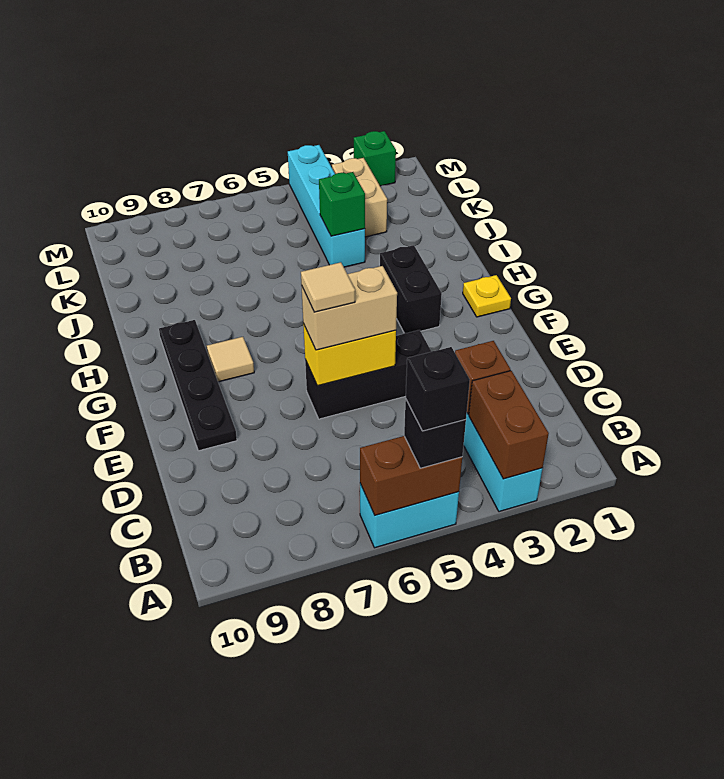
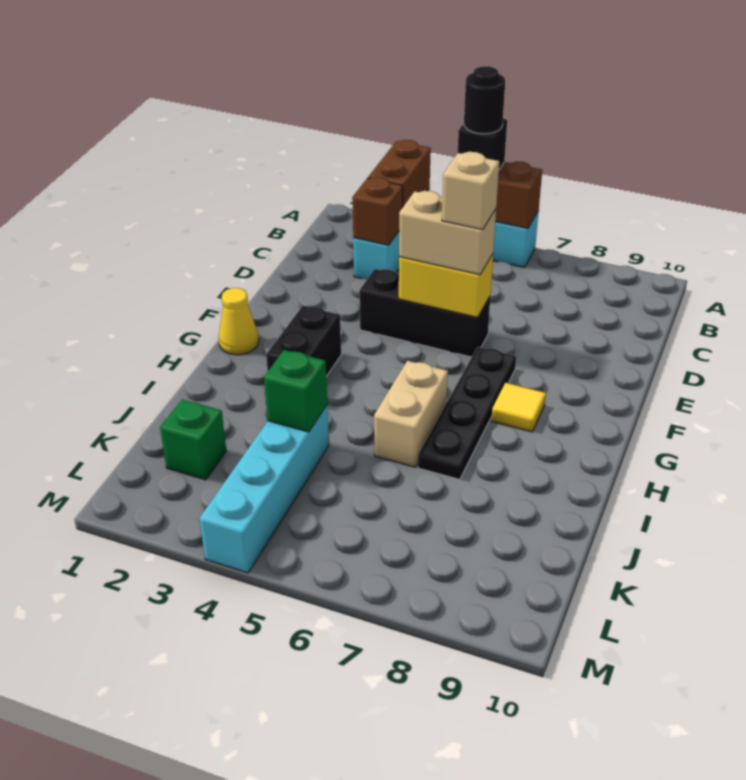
black brick A5 level 4 -> black round brick A5 level 4
tan tile E6 level 4 -> tan brick E6 level 4
black plate E9:H9 level 1 -> black plate F7:I7 level 1
yellow plate G1 level 1 -> yellow cone G1 level 1
tan tile G8 level 1 -> yellow tile G8 level 1
tan brick K3:L3 level 1 -> tan brick H6:I6 level 1
green brick M2 level 1 -> green brick K2 level 1

